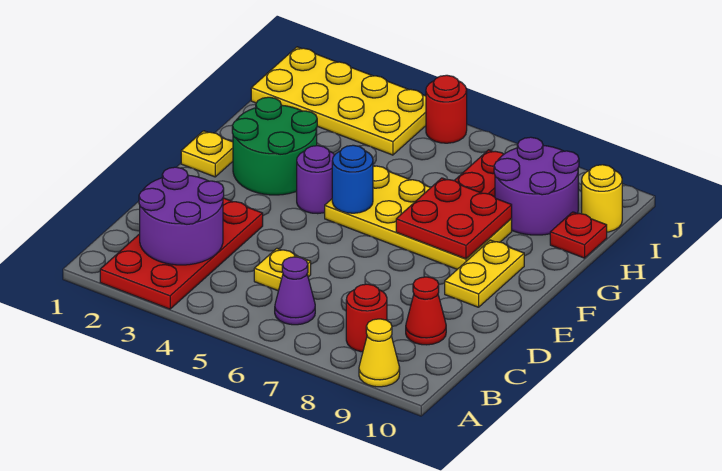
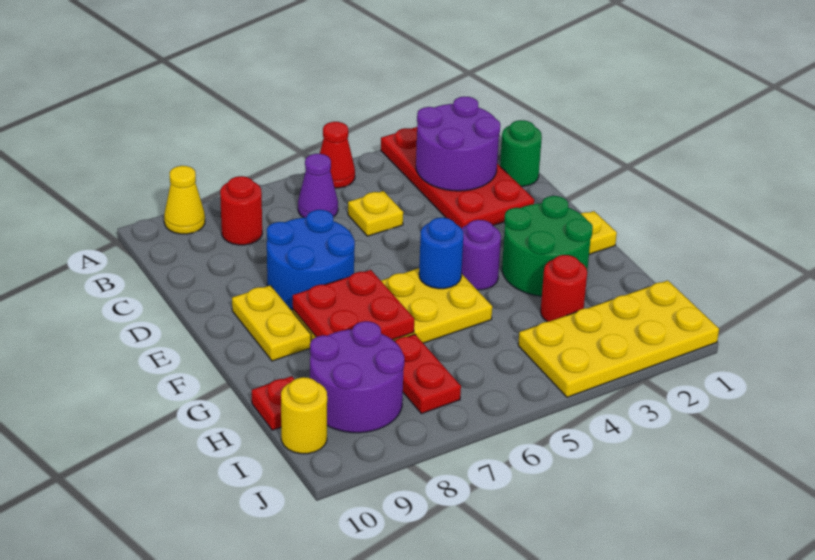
none -> green round brick C1 level 1
red cone C9 level 1 -> red cone A5 level 1
none -> blue round brick D7:E8 level 1
red round brick J5 level 1 -> red round brick H3 level 1

